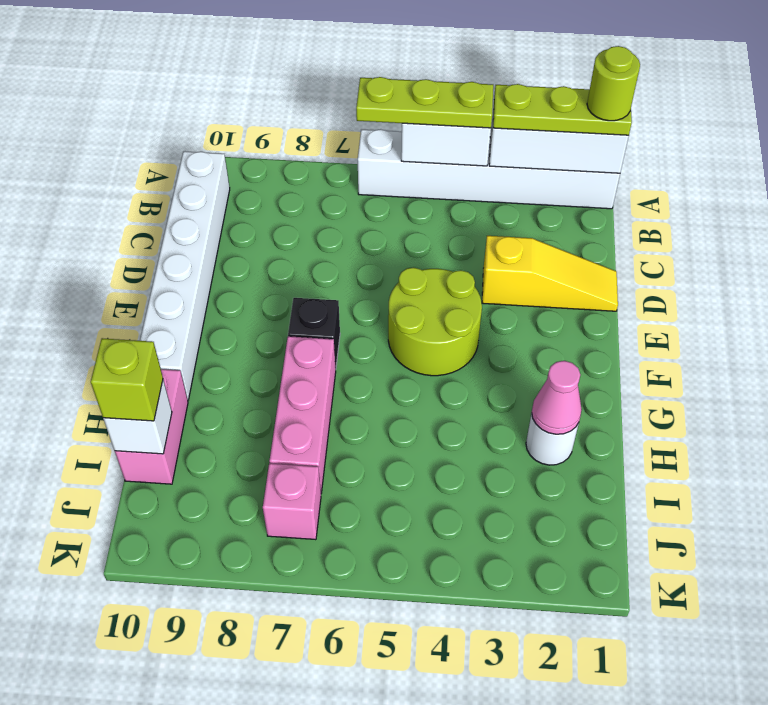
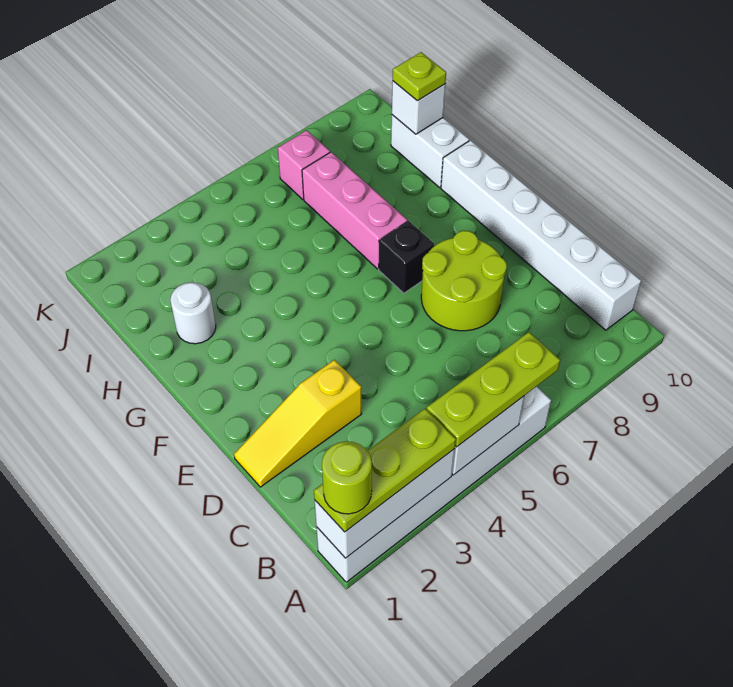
lime round brick E4:F5 level 1 -> lime round brick D7:E8 level 1
pink cone H2 level 2 -> none
pink brick H10:I10 level 1 -> white brick H10:I10 level 1
lime brick I10 level 3 -> lime plate I10 level 3

